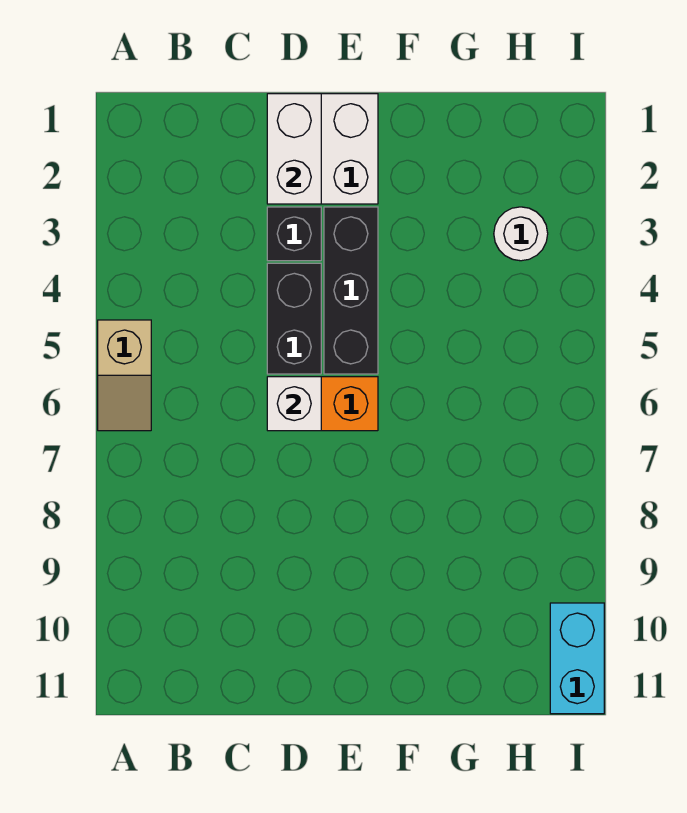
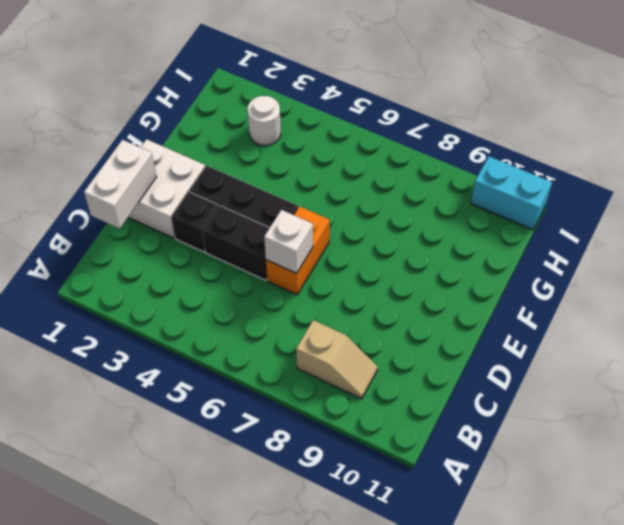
tan slope A5:A6 level 1 top 5 -> tan slope B8:B9 level 1 top 8
white brick D1:D2 level 2 -> white brick C1:D1 level 2

